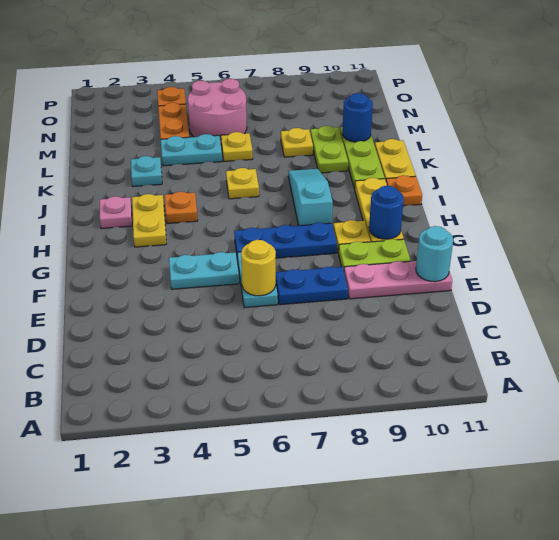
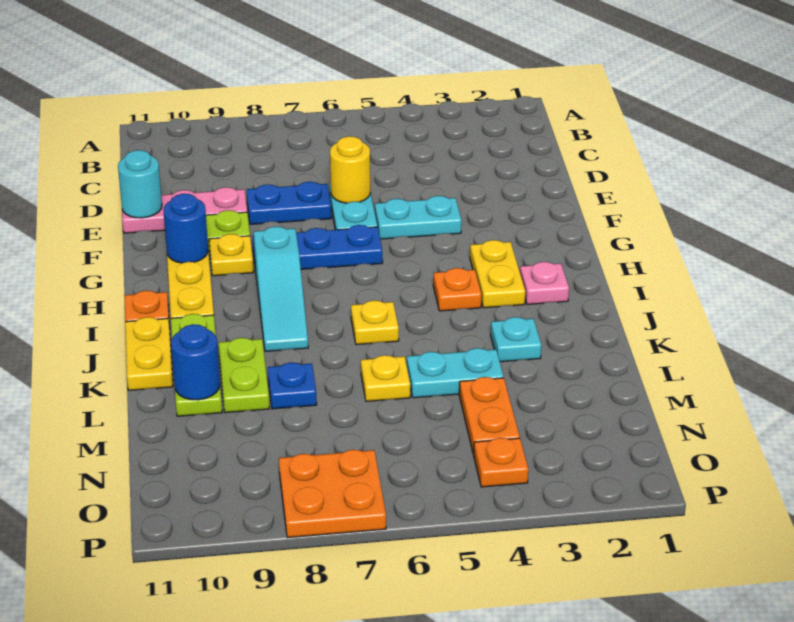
yellow plate L8 level 1 -> blue plate L8 level 1
pink round brick M5:N6 level 1 -> none
none -> orange plate O7:P8 level 1

